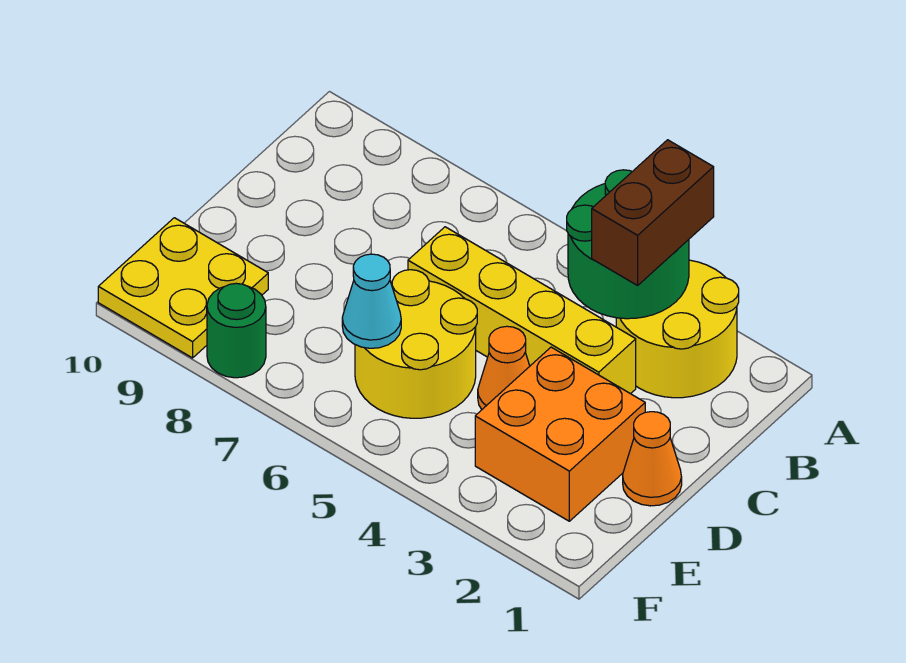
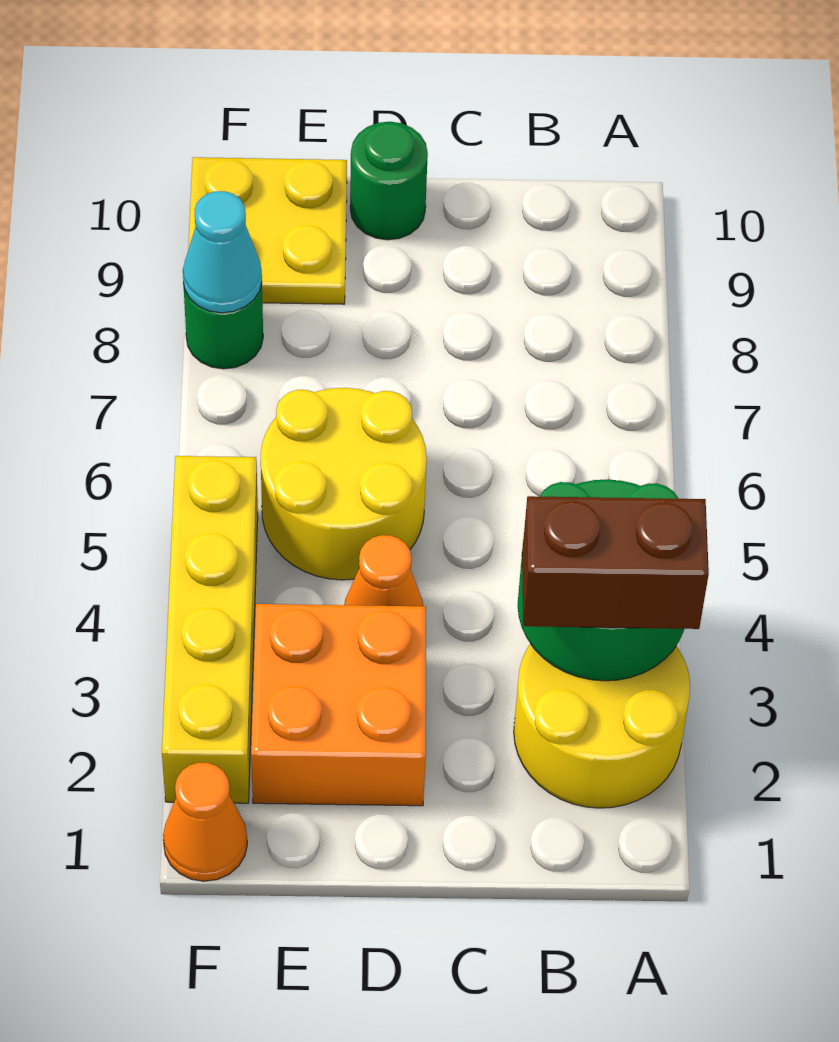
yellow brick C3:C6 level 1 -> yellow brick F2:F5 level 1
orange cone D1 level 1 -> orange cone F1 level 1
none -> green round brick D10 level 1
cyan cone E6 level 2 -> cyan cone F8 level 2

